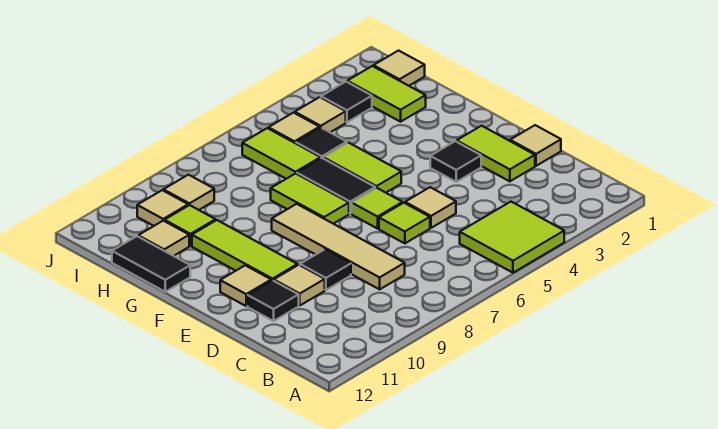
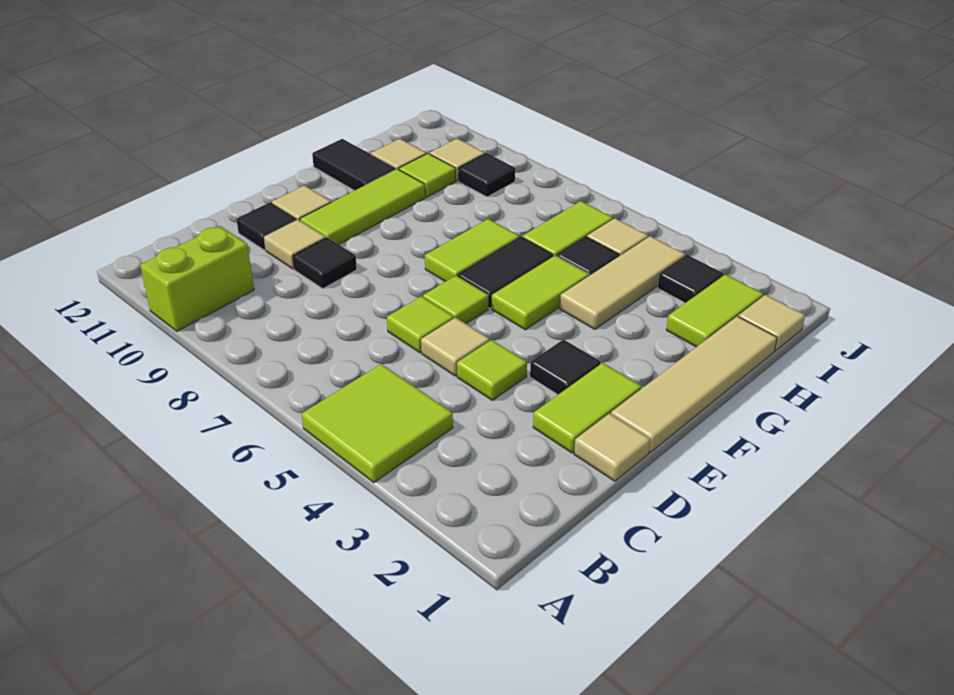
none -> lime brick A10:B10 level 1
tan tile C8:F8 level 1 -> tan tile E1:H1 level 1
none -> lime tile D4 level 1
black tile G12:H12 level 1 -> black tile G11:G12 level 1
tan tile I4 level 1 -> tan tile G4:I4 level 1
tan tile I9 level 1 -> black tile I9 level 1

